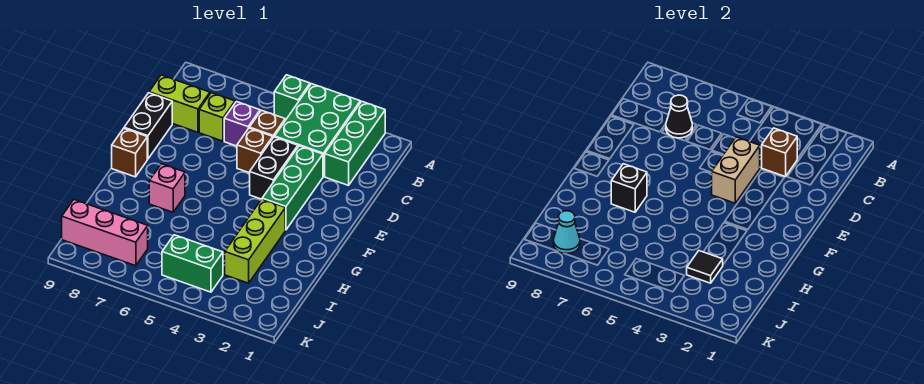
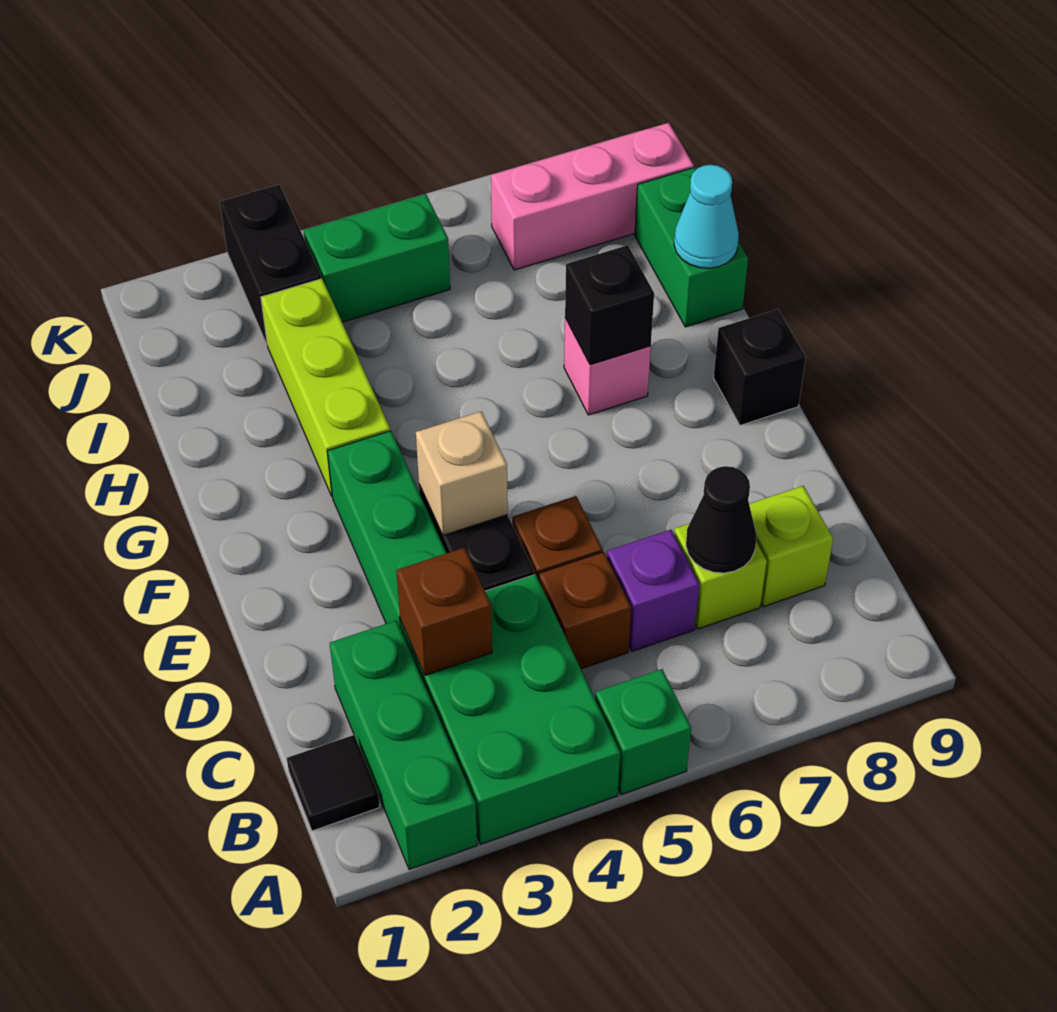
lime brick C8:C9 level 1 -> lime brick C8 level 1
tan brick D4:E4 level 2 -> tan brick E4 level 2
black brick D9:E9 level 1 -> black brick J3:K3 level 1
brown brick F9 level 1 -> black brick F9 level 1
none -> green brick H9:I9 level 1
black tile I3 level 2 -> black tile B1 level 1
cyan cone J8 level 2 -> cyan cone H9 level 2

